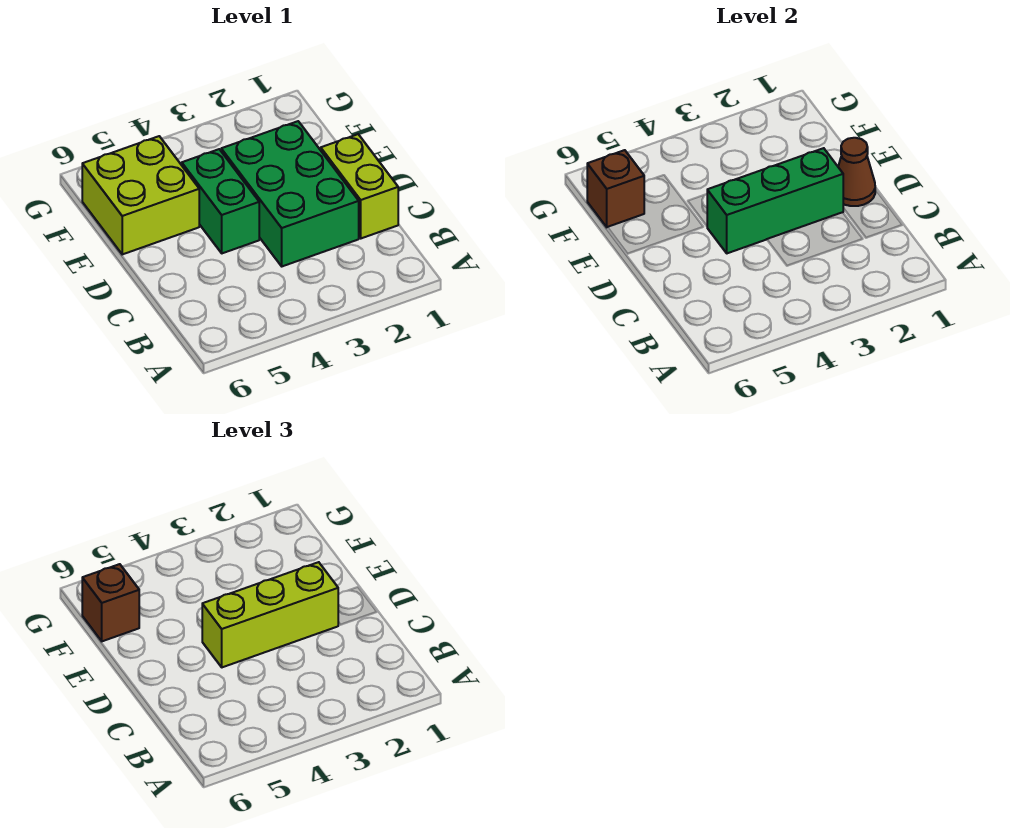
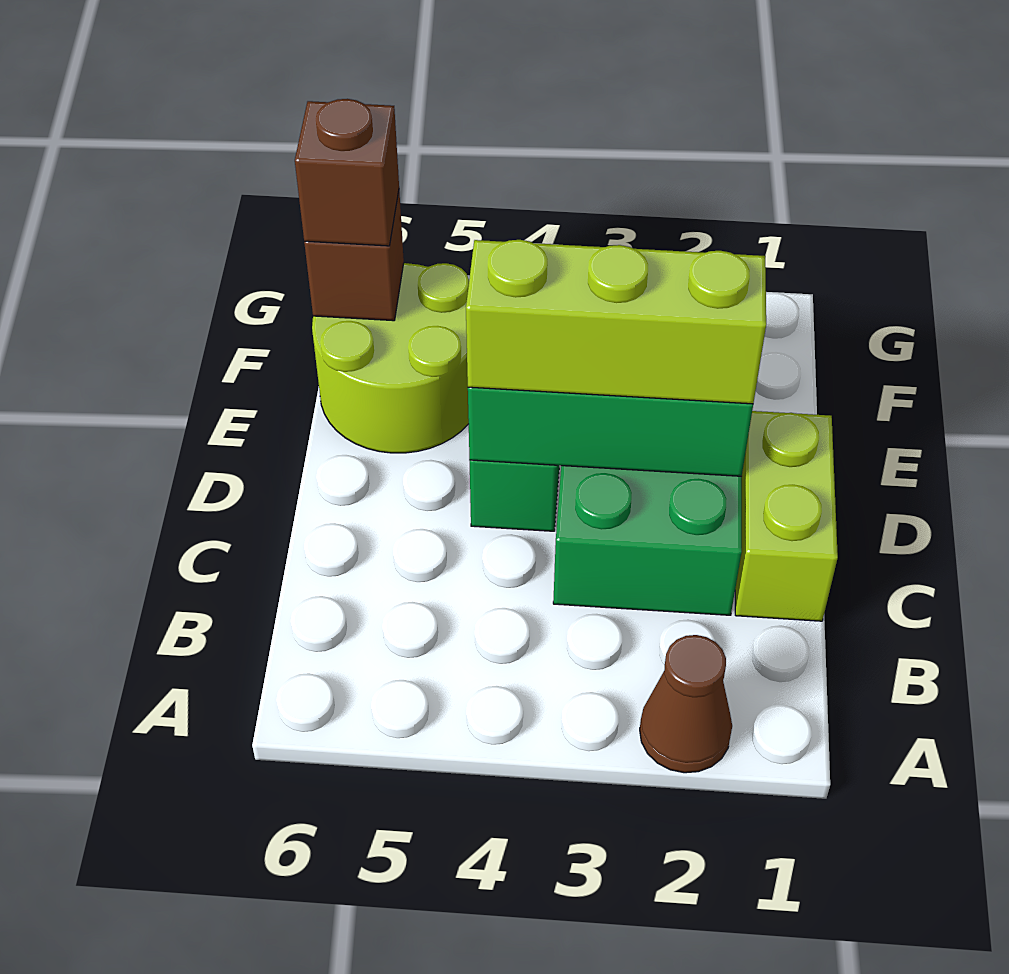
brown cone D1 level 2 -> brown cone A2 level 1
lime brick E5:F6 level 1 -> lime round brick E5:F6 level 1

